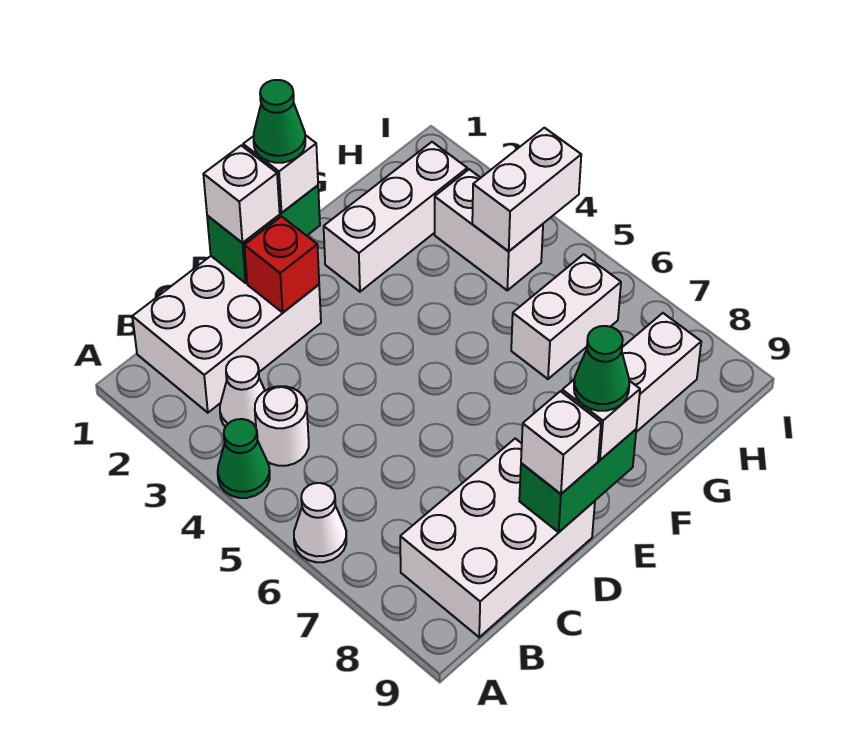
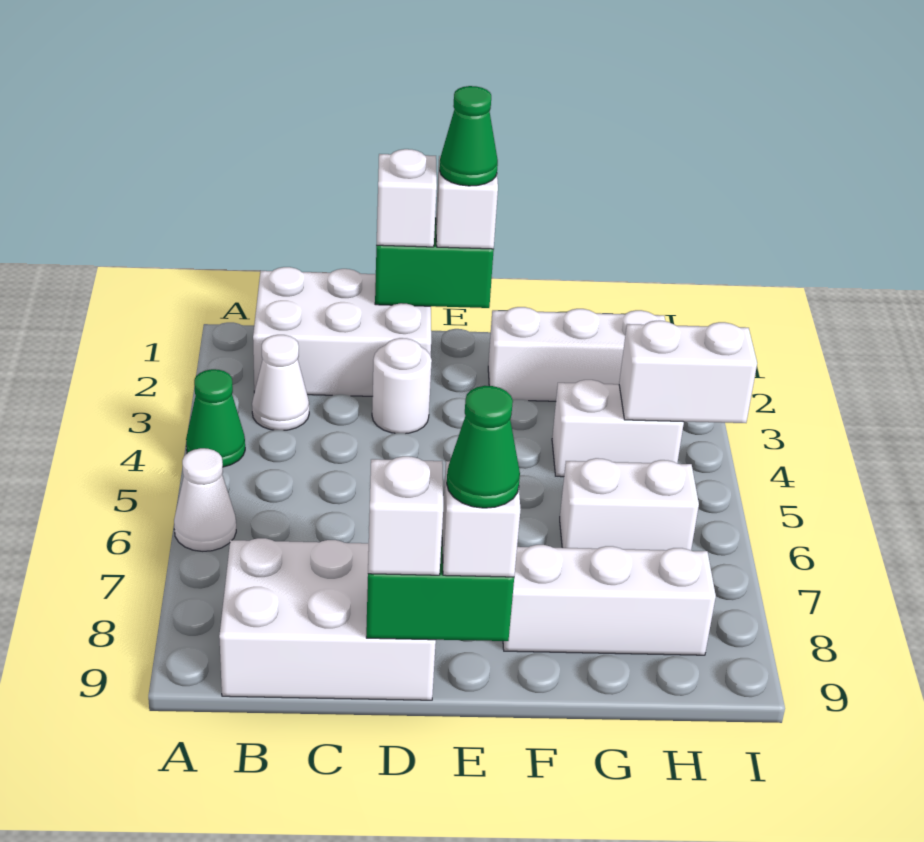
white round brick B4 level 1 -> white round brick D3 level 1
red brick D2 level 2 -> none
white brick H3:H4 level 1 -> white brick G4:H4 level 1

